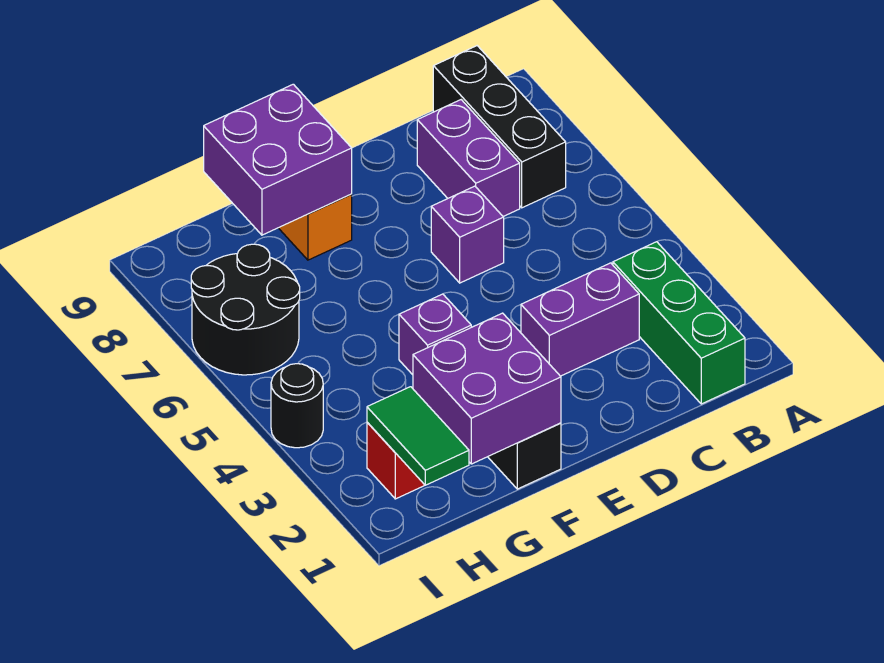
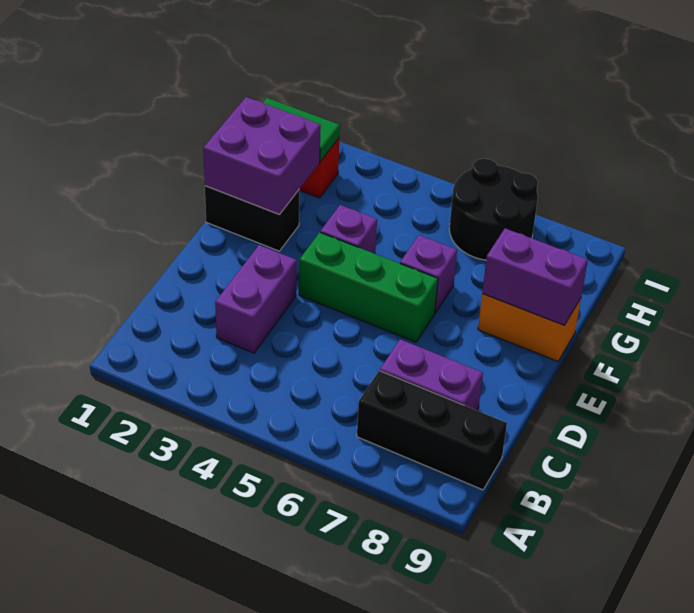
green brick B1:B3 level 1 -> green brick E4:E6 level 1
purple brick D6 level 1 -> purple brick F6 level 1
purple brick F8:G9 level 2 -> purple brick F8:F9 level 2
black round brick I4 level 1 -> none

